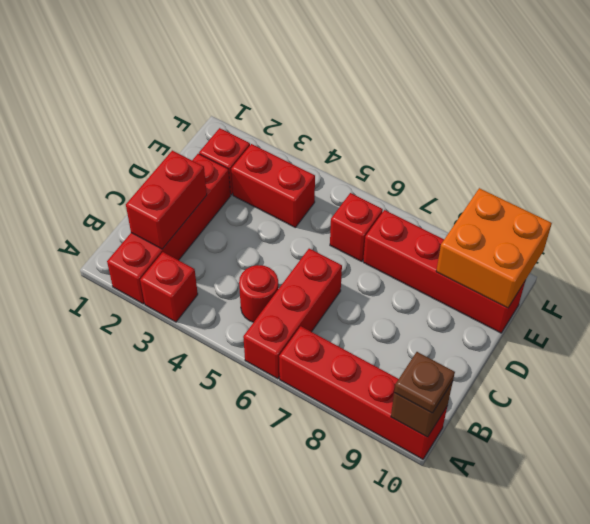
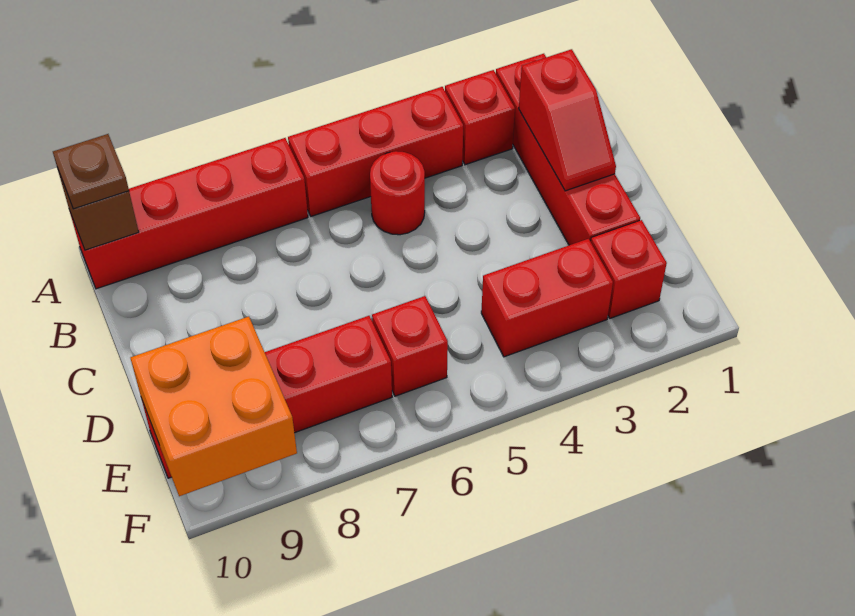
red brick A6:C6 level 1 -> red brick A4:A6 level 1
red brick B2:C2 level 2 -> red slope B2:C2 level 2 top B

